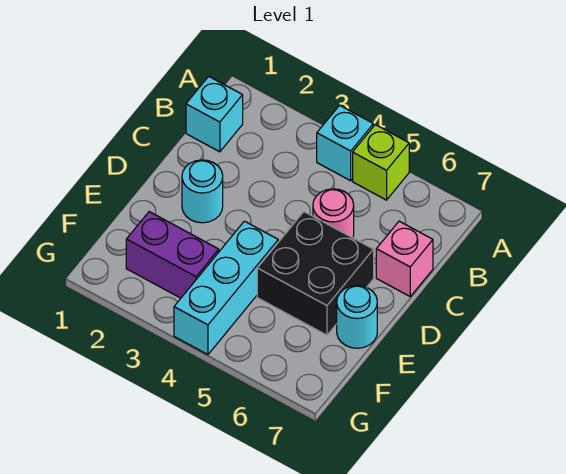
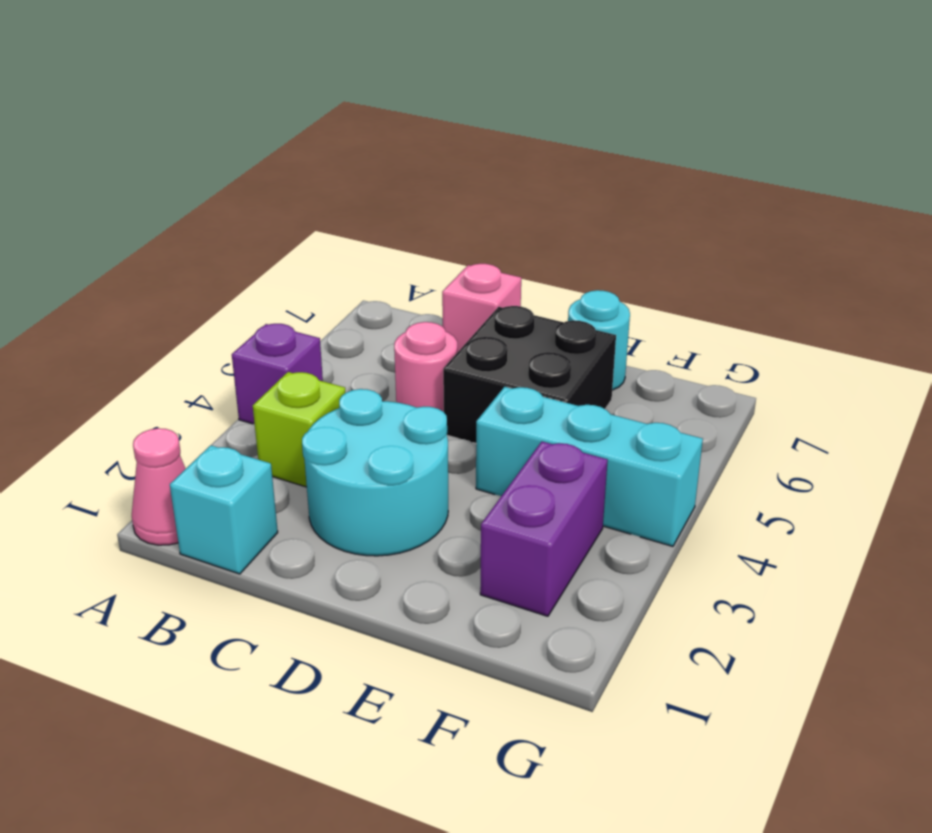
none -> pink cone A1 level 1
cyan brick A4 level 1 -> purple brick A4 level 1
lime brick A5 level 1 -> lime brick B3 level 1
cyan round brick D2 level 1 -> cyan round brick C2:D3 level 1

